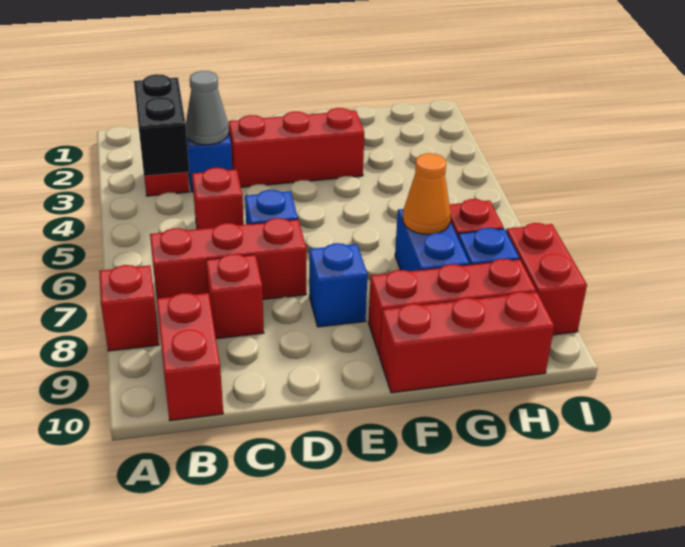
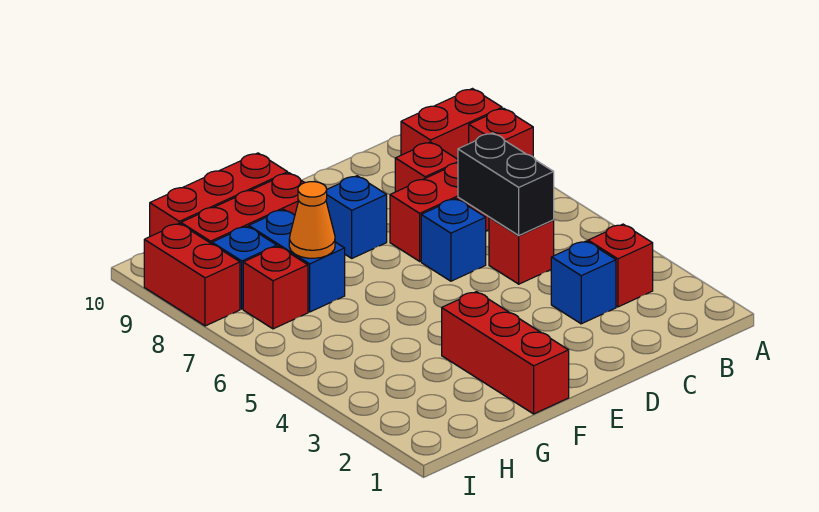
black brick B3:B4 level 2 -> black brick C5:C6 level 2
red brick B9:B10 level 1 -> red brick A9:B9 level 1
grey cone C3 level 2 -> none
red brick D3:F3 level 1 -> red brick F1:F3 level 1

